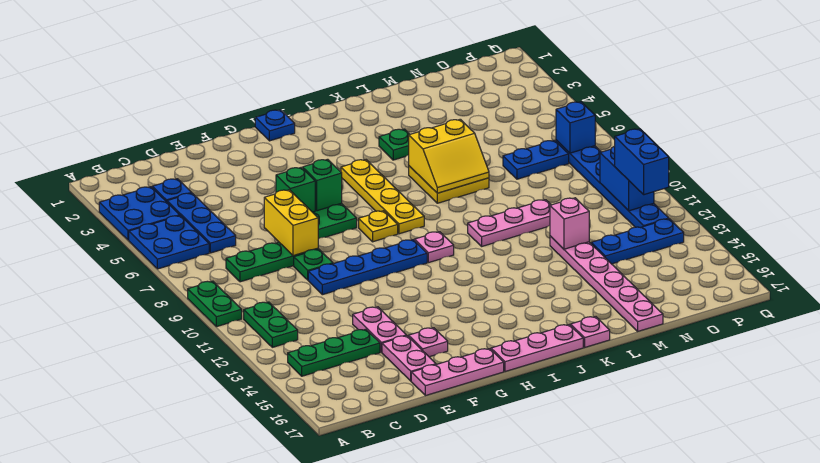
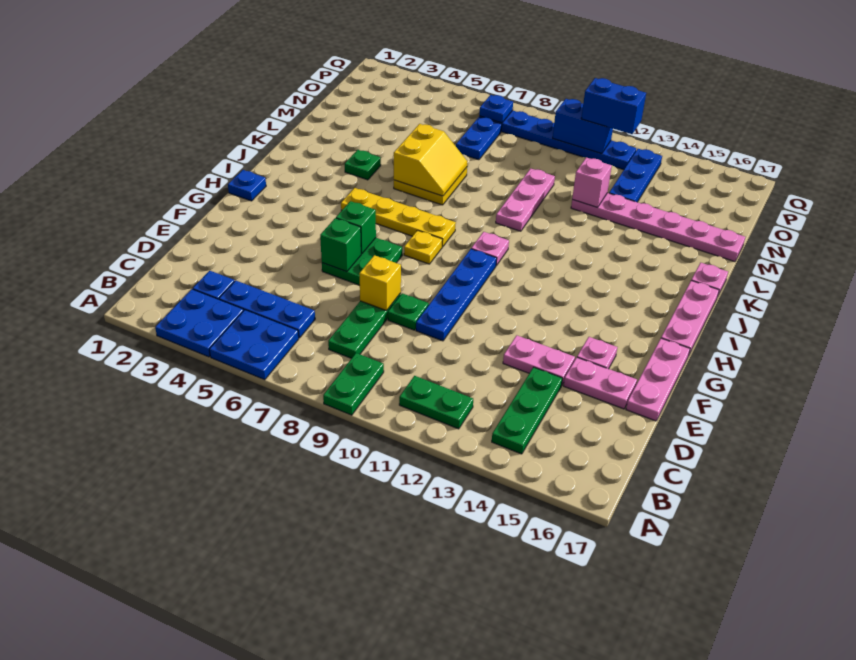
green plate A9:A10 level 1 -> green plate A9:B9 level 1
yellow brick E7:E8 level 2 -> yellow brick E8 level 2
blue brick P7 level 2 -> blue plate P7 level 2

